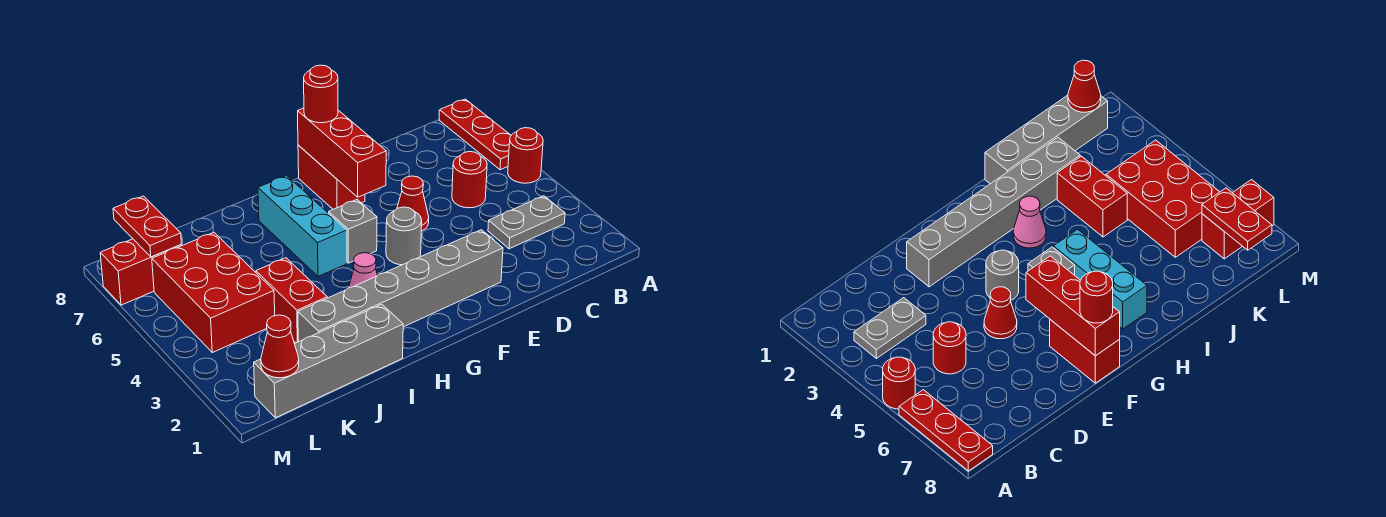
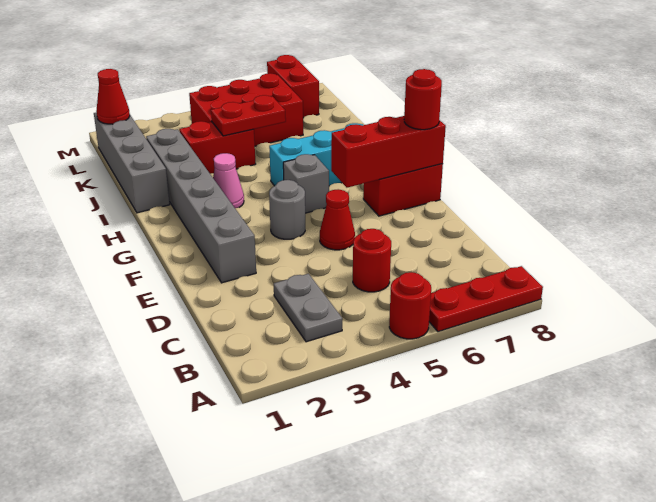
red plate L7:L8 level 2 -> red plate J4:J5 level 2

